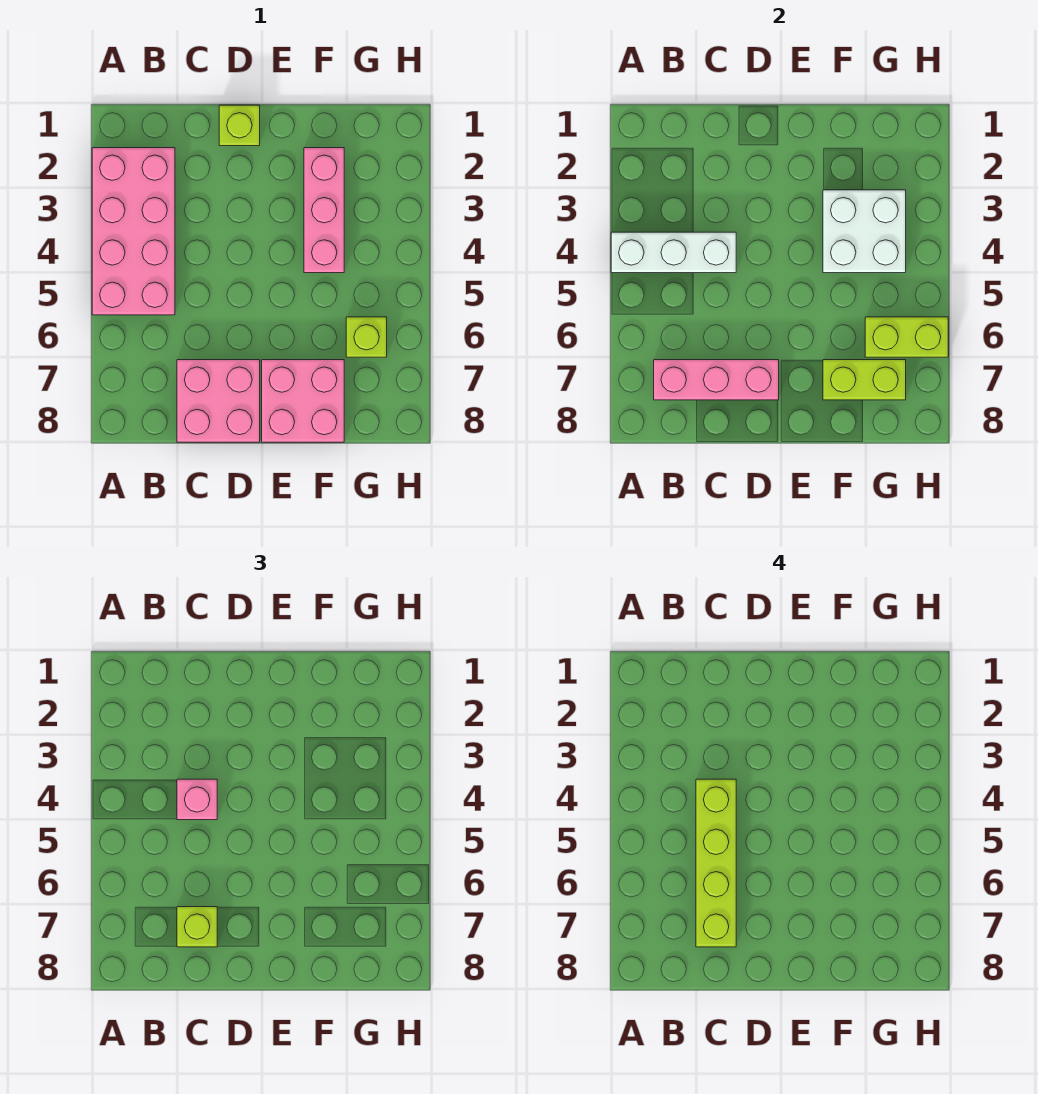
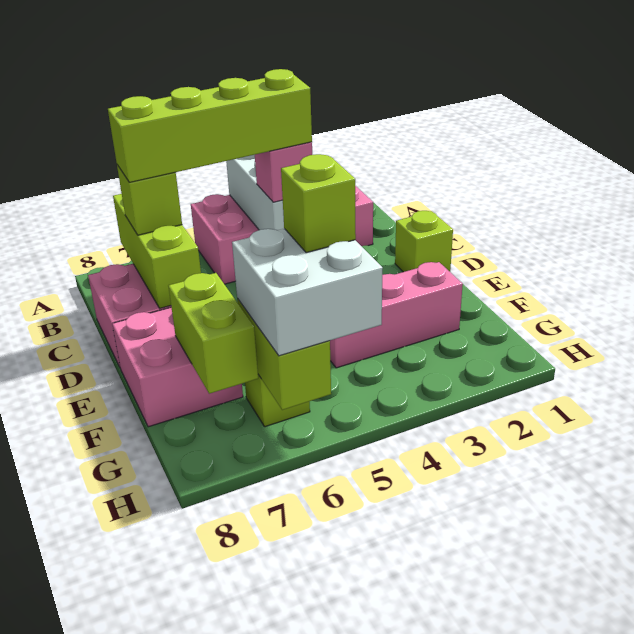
pink brick B7:D7 level 2 -> lime brick B7:D7 level 2
white brick F3:G4 level 2 -> white brick G5:H6 level 3
none -> lime brick G5 level 4

